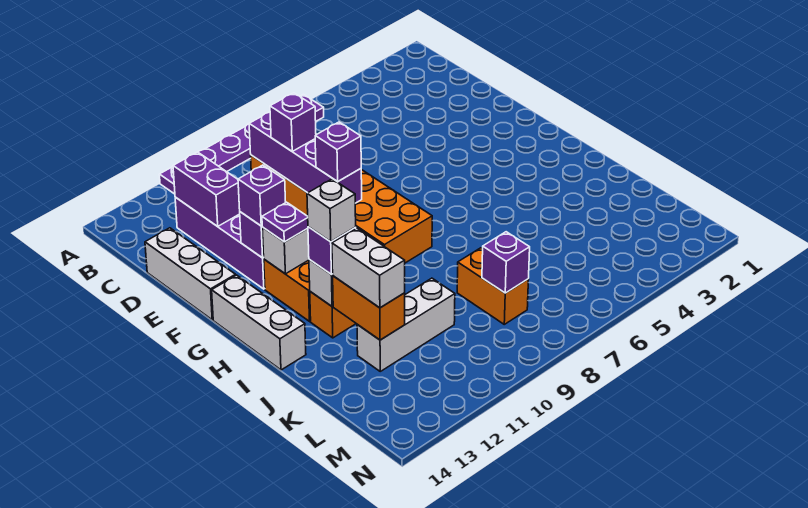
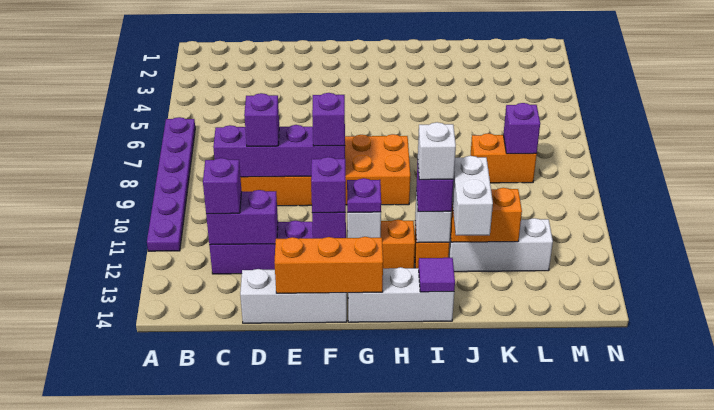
none -> purple brick C12 level 3
none -> orange brick E14:G14 level 2
none -> purple tile I14 level 2
white brick J12:K12 level 3 -> white brick J12:J13 level 3
white brick K10:K12 level 1 -> white brick J12:L12 level 1

